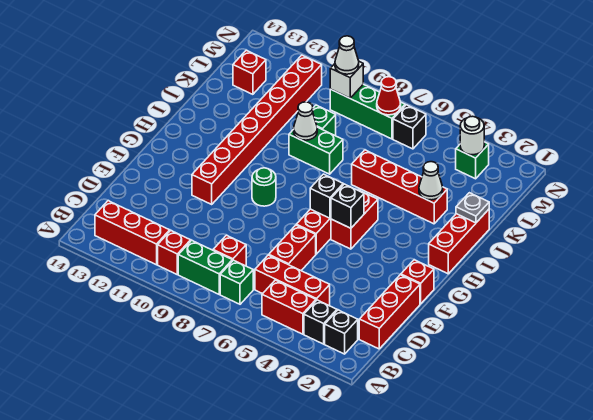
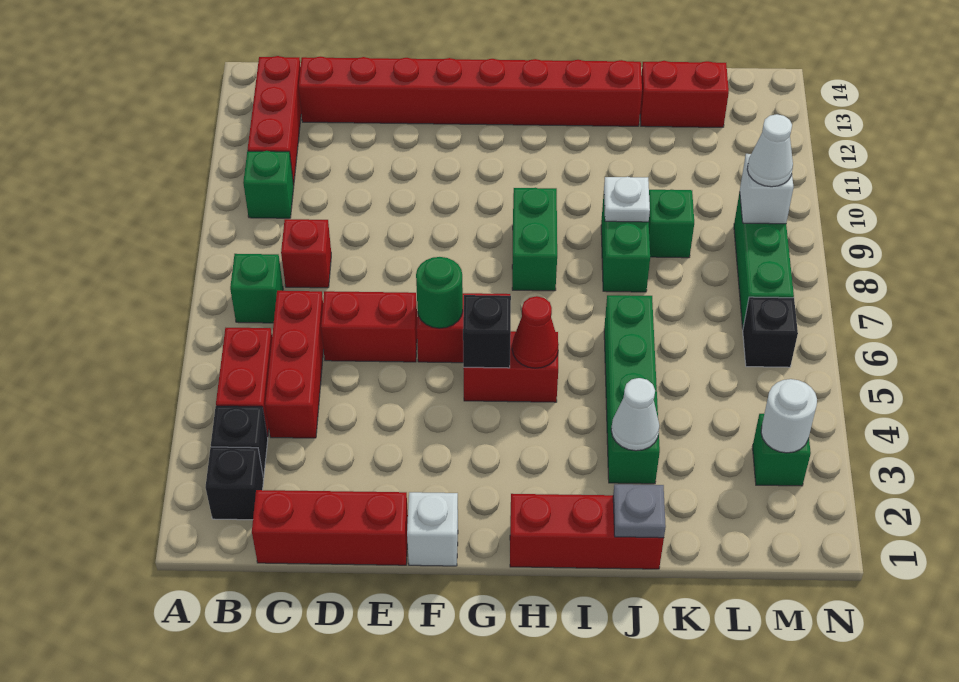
green brick B8:B9 level 1 -> green brick H8:H9 level 1
red brick B10 level 1 -> green brick B10 level 1
red brick F1 level 1 -> white brick F1 level 1
red brick F11:M11 level 1 -> red brick C13:J13 level 1
black brick G6 level 2 -> none
green round brick G9 level 1 -> green round brick F6 level 2
red brick J3:J6 level 1 -> green brick J3:J6 level 1
white cone J9 level 2 -> white plate J9 level 2
red brick L13 level 1 -> red brick K13:L13 level 1
red cone M7 level 2 -> red cone H5 level 2

